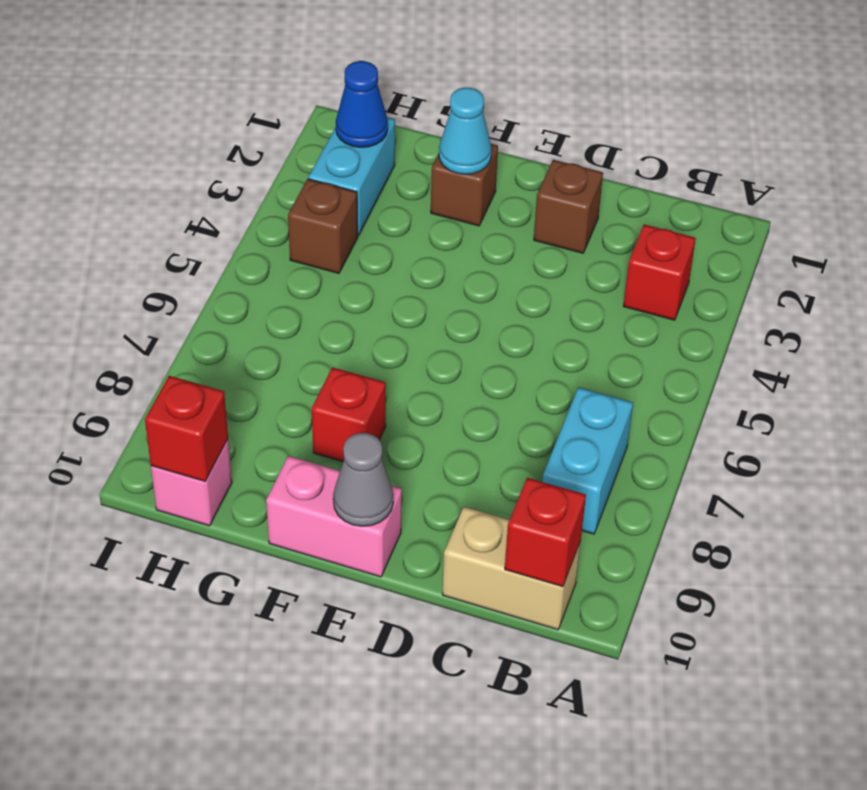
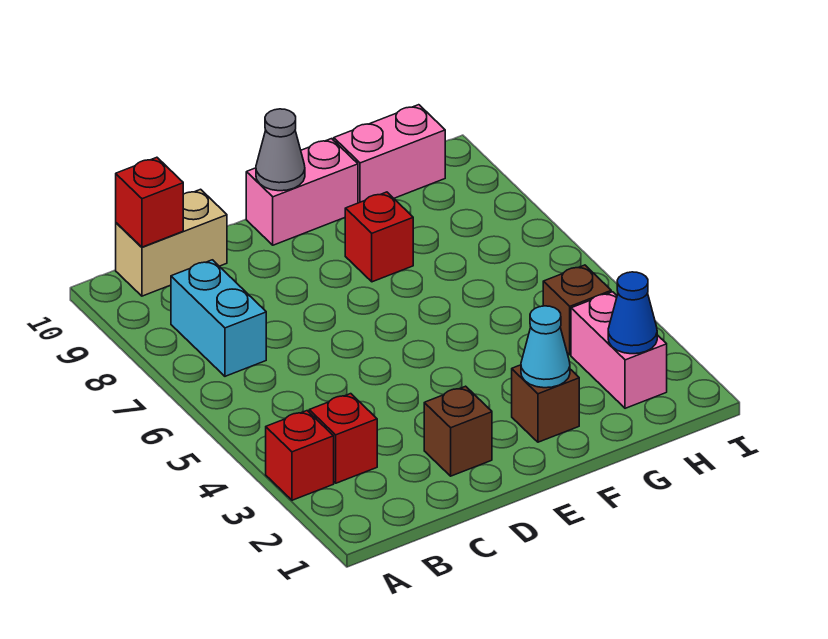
cyan brick H2:H3 level 1 -> pink brick H2:H3 level 1
pink brick H10 level 1 -> pink brick G10:H10 level 1
red brick H10 level 2 -> red brick A3 level 1

